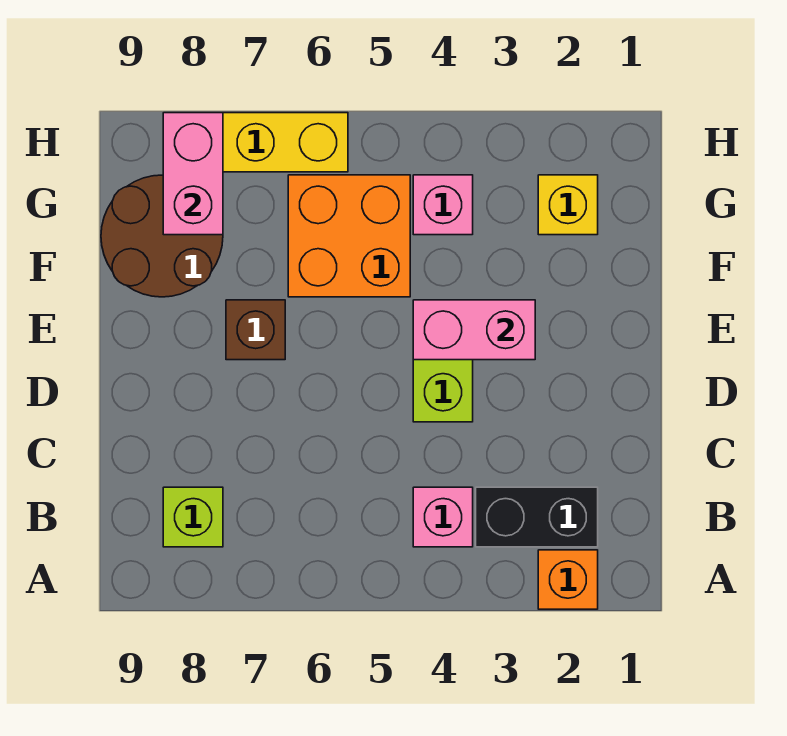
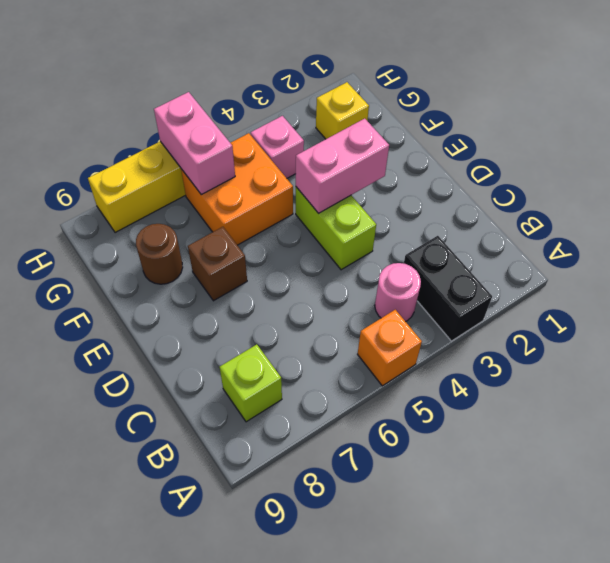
orange brick A2 level 1 -> orange brick A5 level 1
black brick B2:B3 level 1 -> black brick A3:B3 level 1
pink brick B4 level 1 -> pink round brick B4 level 1
brown round brick F8:G9 level 1 -> brown round brick F8 level 1
pink brick G8:H8 level 2 -> pink brick G6:H6 level 2

